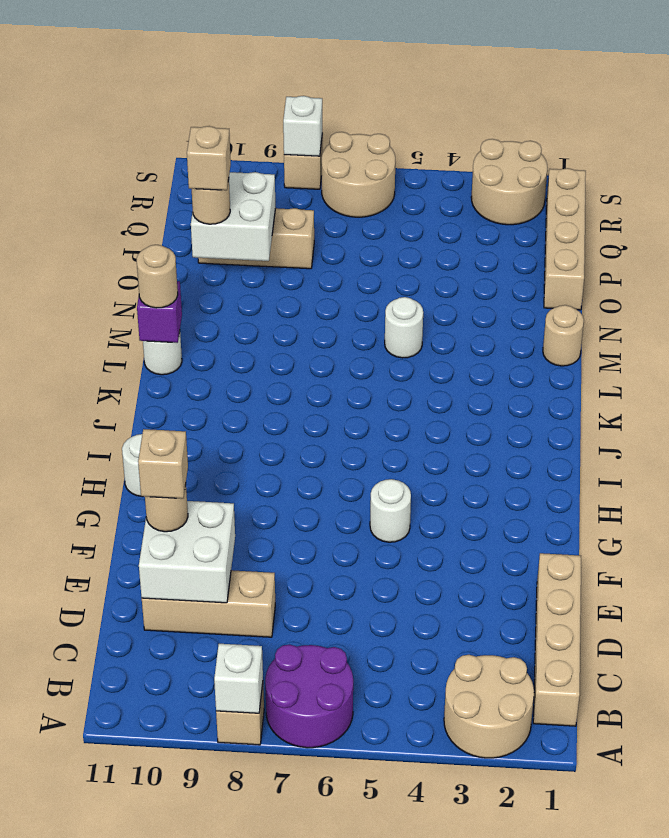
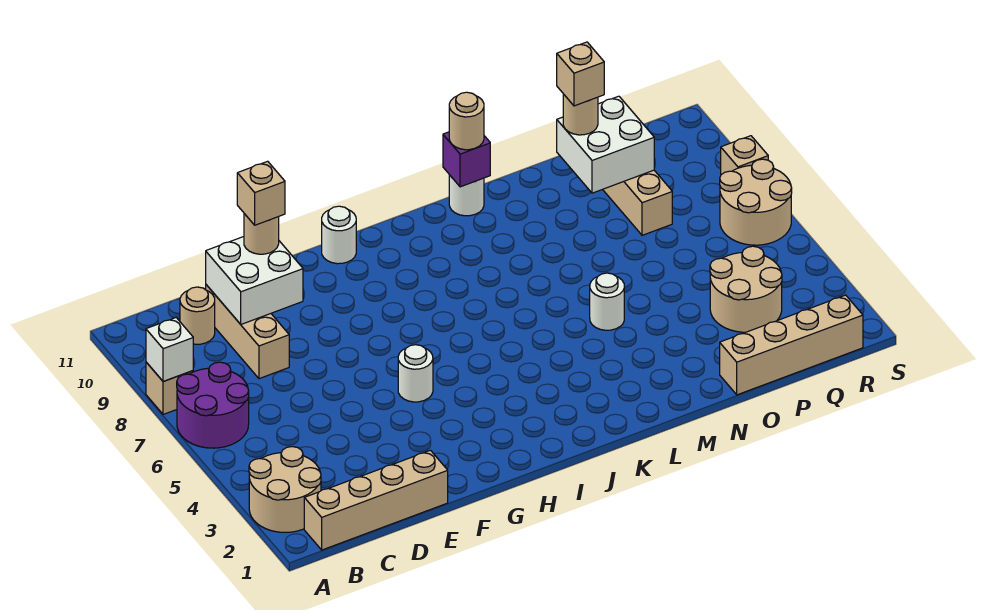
tan round brick M1 level 1 -> tan round brick C10 level 1
tan round brick R2:S3 level 1 -> tan round brick P3:Q4 level 1
white brick S8 level 2 -> none

